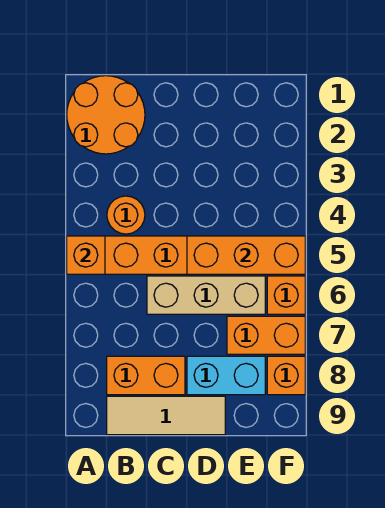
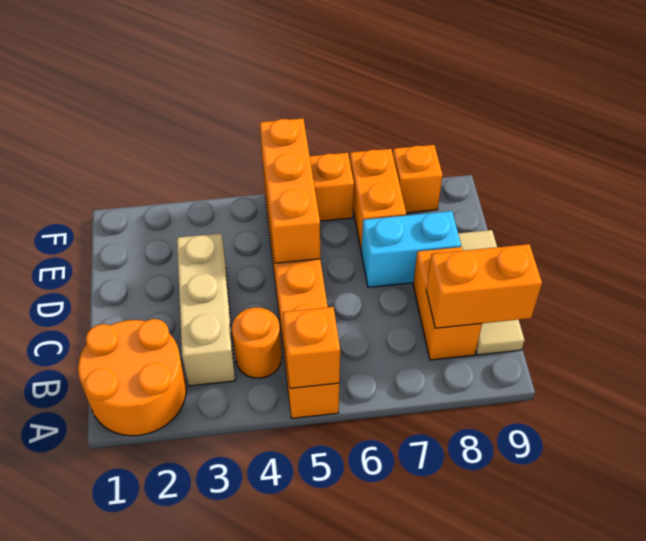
none -> orange brick B8:B9 level 2
tan brick C6:E6 level 1 -> tan brick B3:D3 level 1
cyan brick D8:E8 level 1 -> cyan brick D7:D8 level 1

